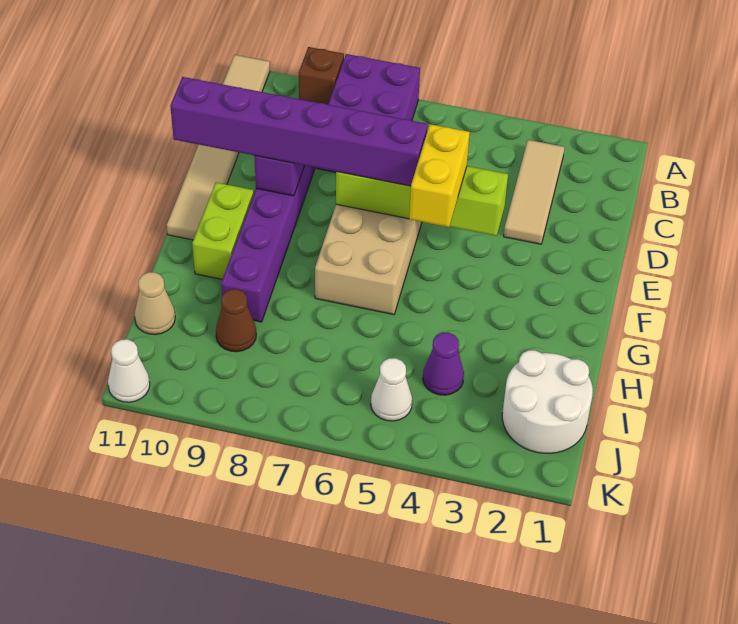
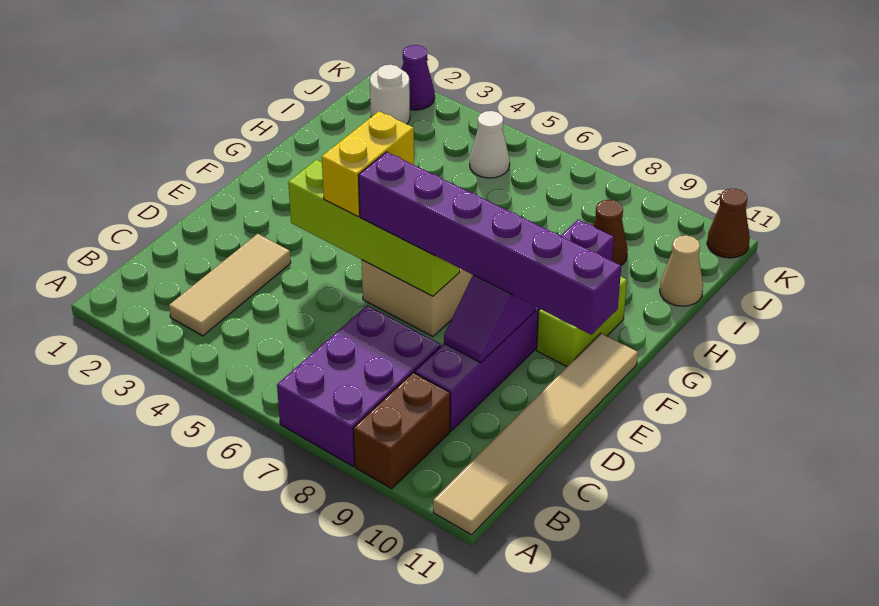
brown brick A9 level 1 -> brown brick A9:B9 level 1
white round brick I1:J2 level 1 -> white round brick J2 level 1
purple cone I4 level 1 -> purple cone K2 level 1
white cone K11 level 1 -> brown cone K11 level 1

